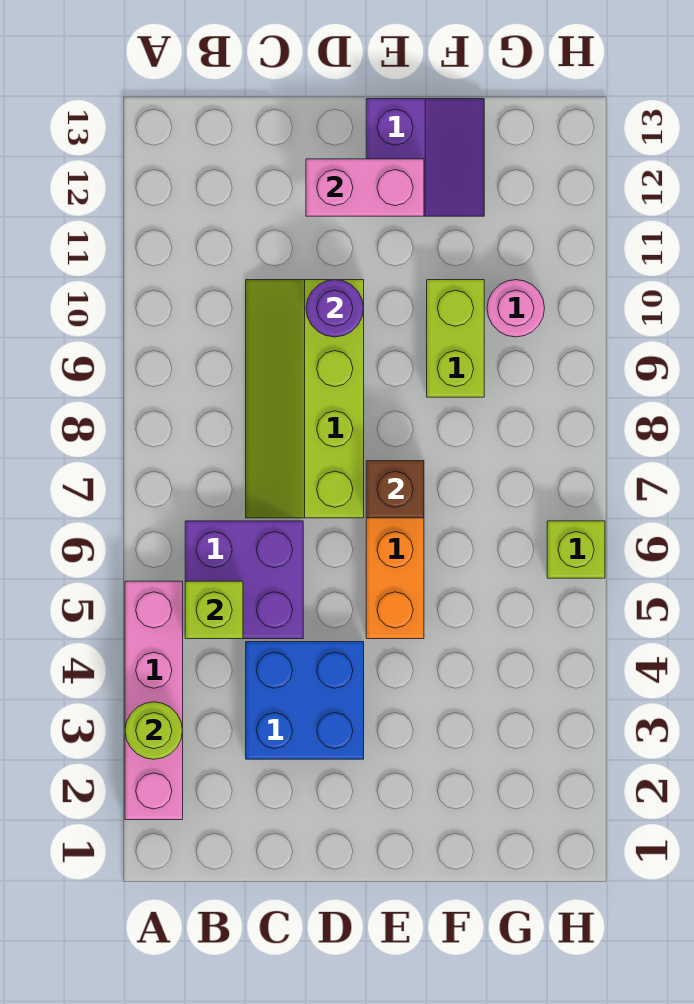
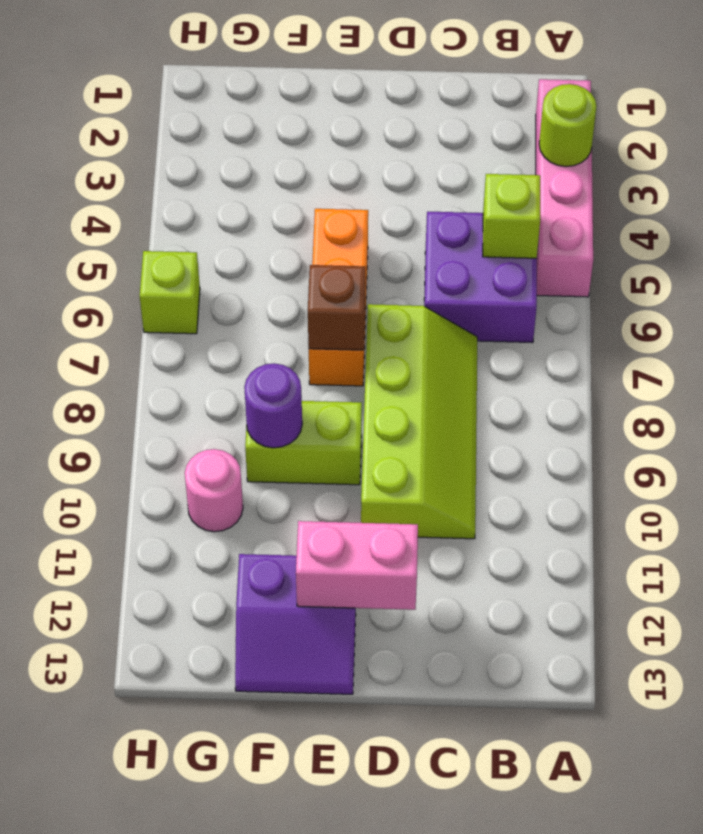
blue brick C3:D4 level 1 -> none
purple round brick D10 level 2 -> purple round brick F9 level 2
purple slope E12:F13 level 1 top E -> purple slope E12:F13 level 1 top 12
lime brick F9:F10 level 1 -> lime brick E9:F9 level 1

